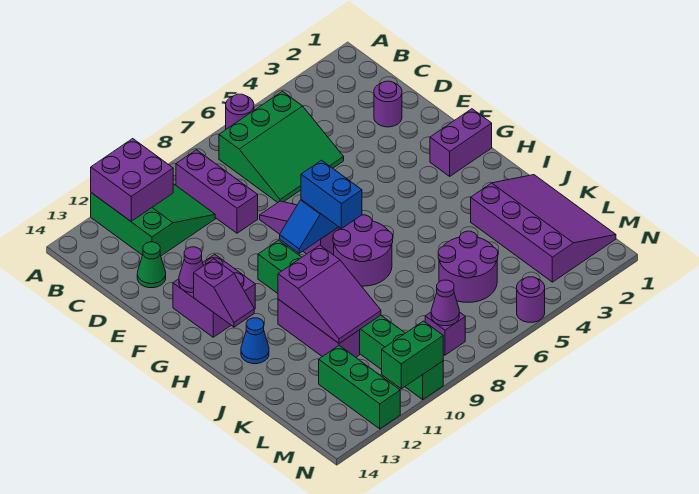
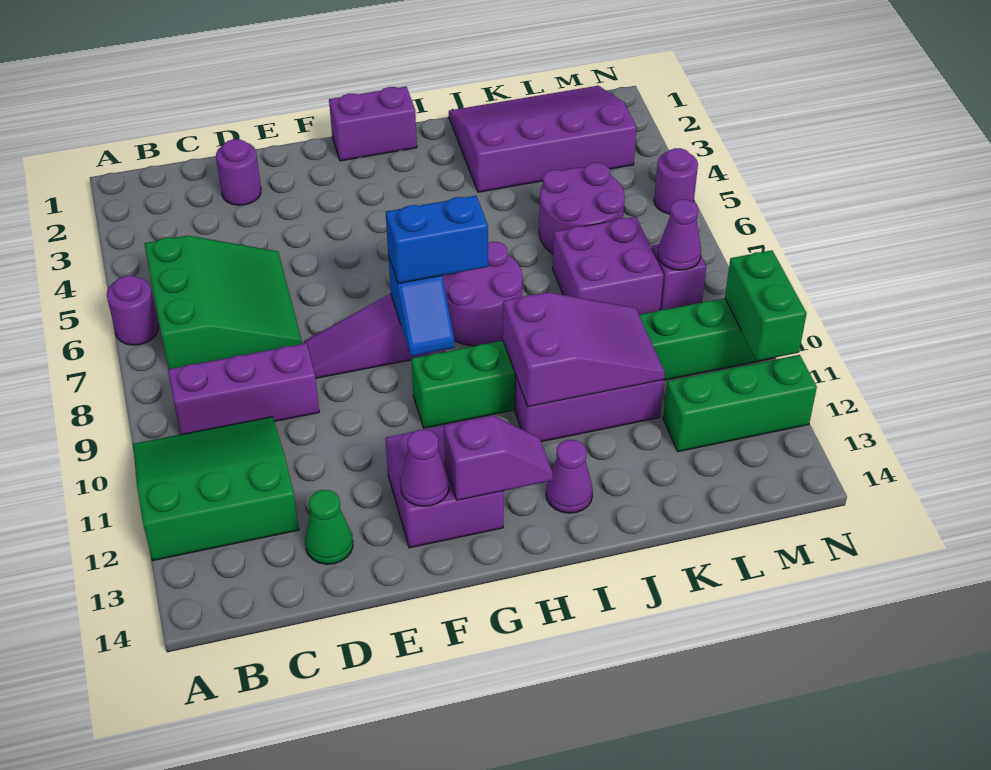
purple brick A11:B12 level 2 -> purple brick K7:L8 level 1
purple brick G1:G2 level 1 -> purple brick G1:H1 level 1
blue cone I13 level 1 -> purple cone I13 level 1

